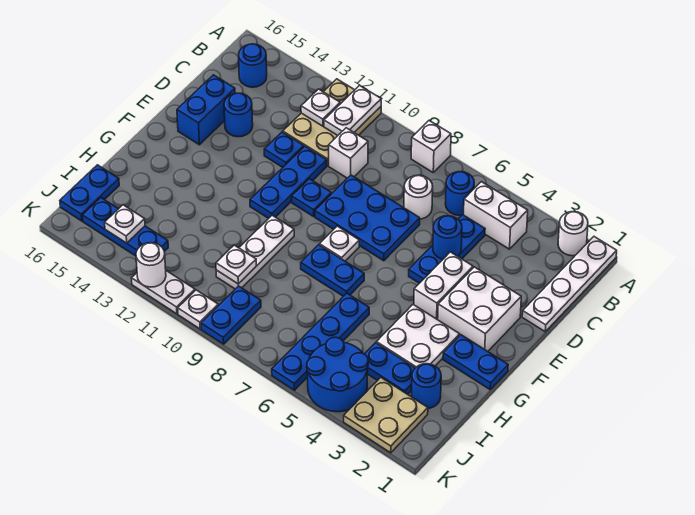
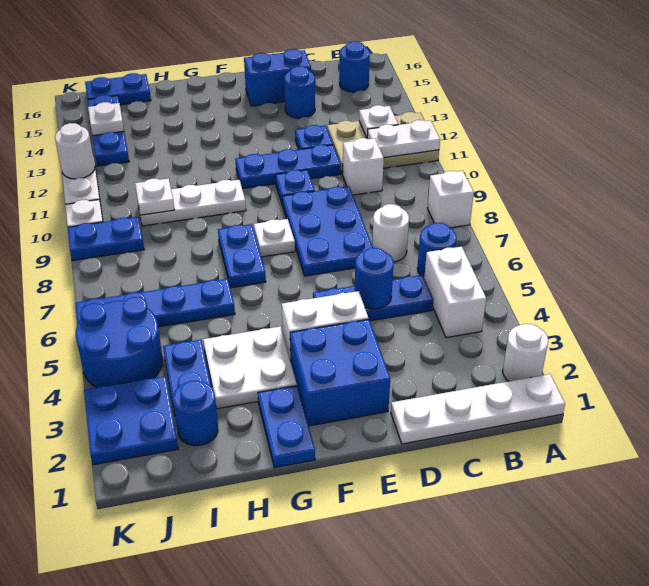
white brick E2:F3 level 1 -> blue brick E2:F3 level 1
tan plate J2:K3 level 1 -> blue plate J2:K3 level 1

